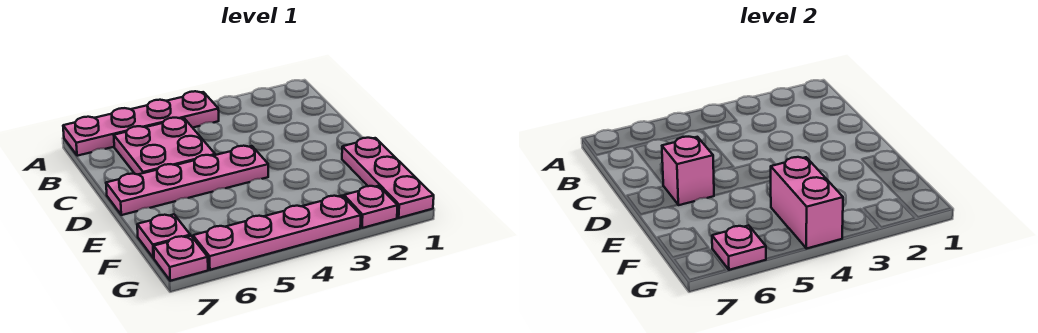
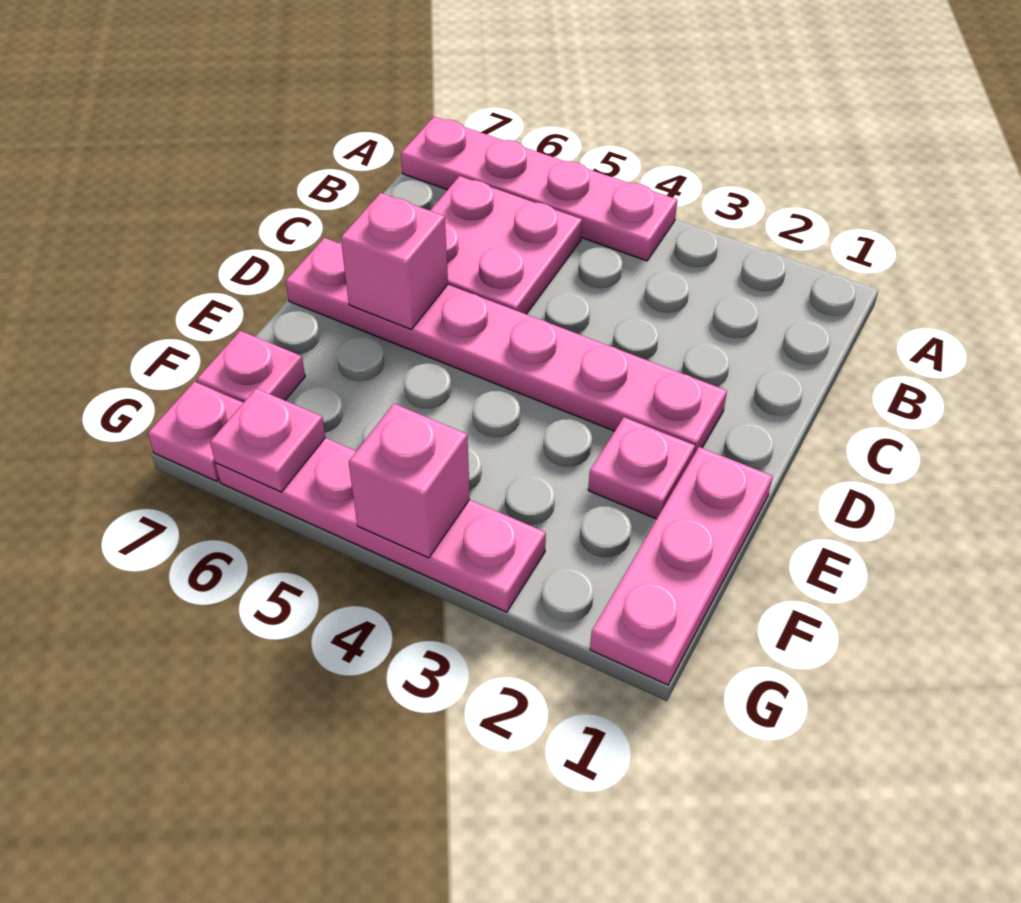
pink plate D4:D7 level 1 -> pink plate D2:D7 level 1
pink brick F4:G4 level 2 -> pink brick G4 level 2
pink plate G2 level 1 -> pink plate E2 level 1

